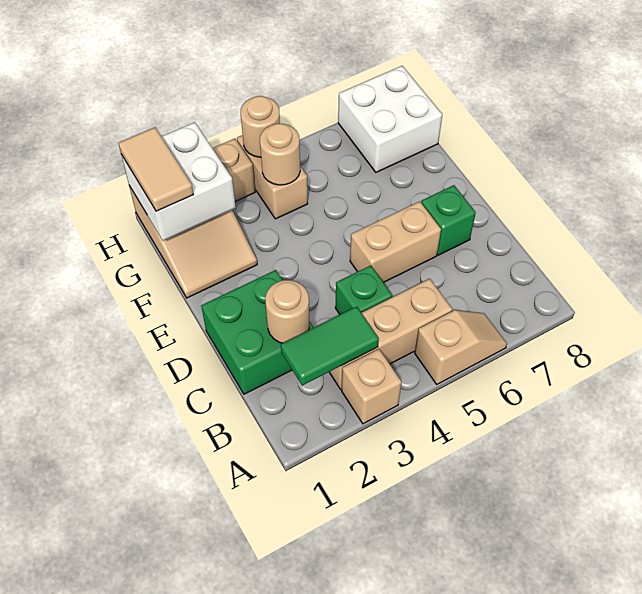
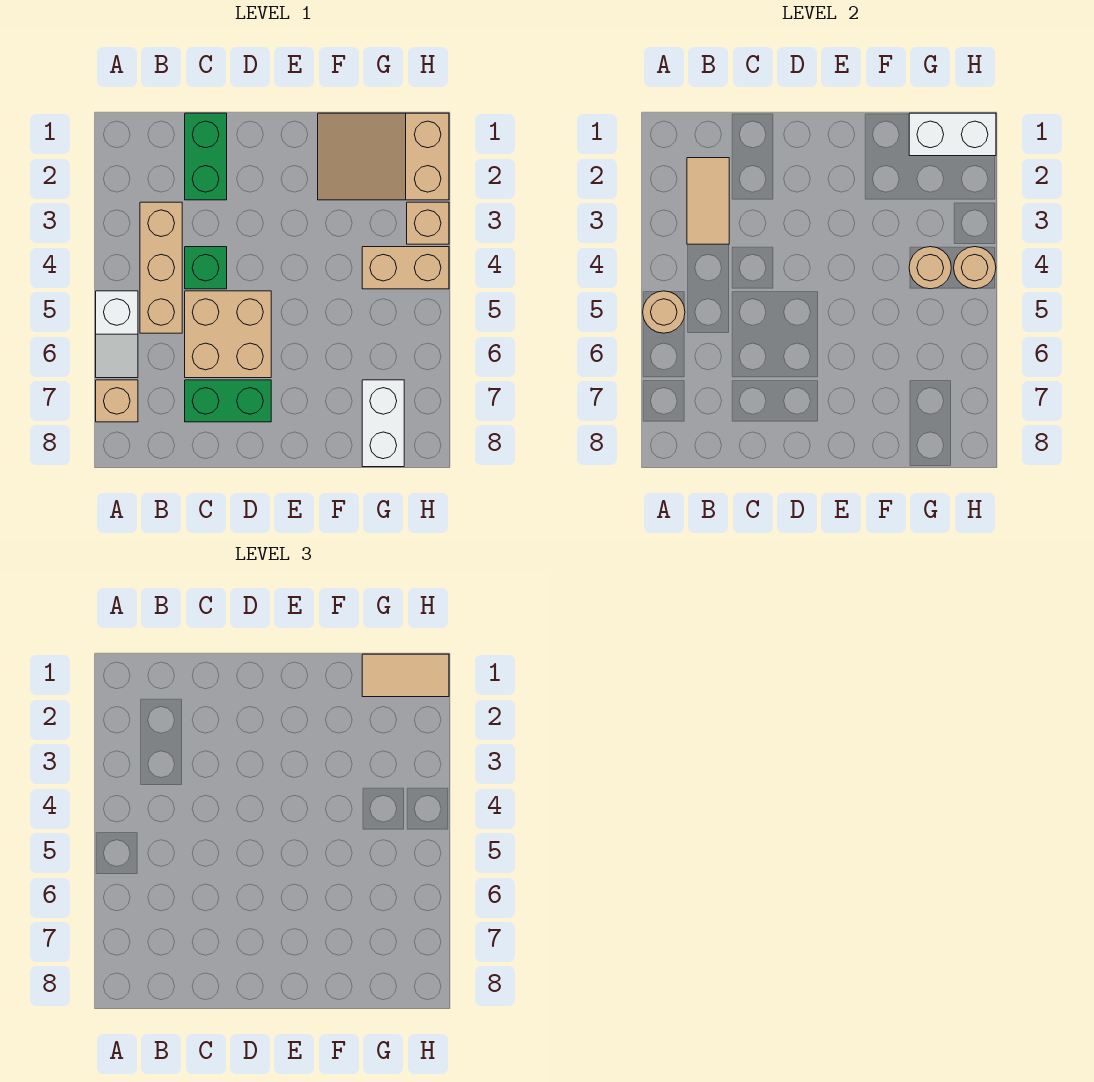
tan brick A3 level 1 -> tan brick A7 level 1
tan slope A5:A6 level 1 top 5 -> white slope A5:A6 level 1 top 5
green tile B2:B3 level 2 -> tan tile B2:B3 level 2
green brick C1:D2 level 1 -> green brick C1:C2 level 1
tan round brick C2 level 2 -> tan round brick A5 level 2
tan brick D5:D6 level 1 -> tan brick C5:D6 level 1
green brick D7 level 1 -> green brick C7:D7 level 1
white brick G1:H2 level 2 -> white brick G1:H1 level 2
white brick G7:H8 level 1 -> white brick G7:G8 level 1

